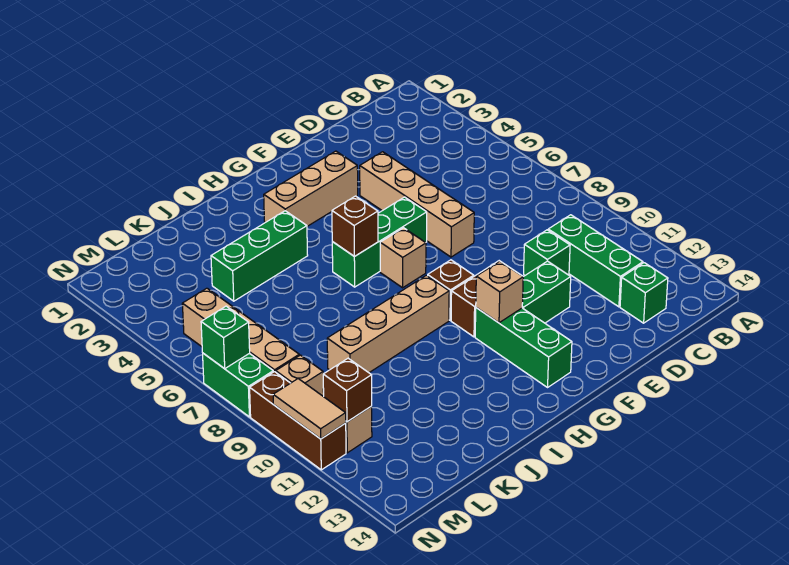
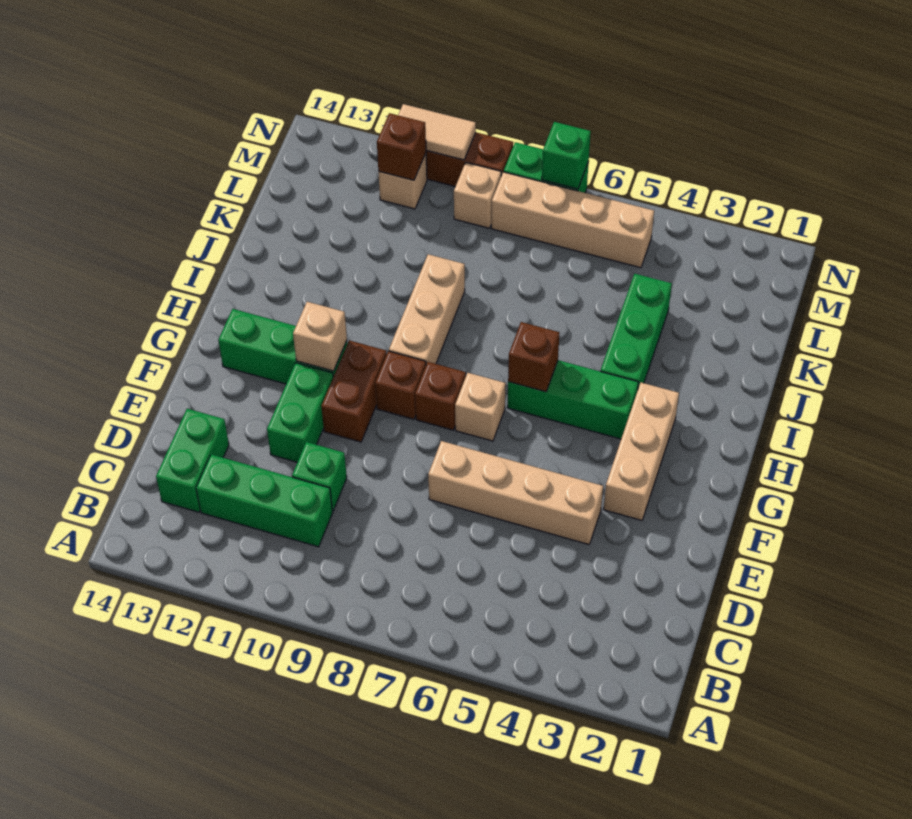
green brick C13 level 1 -> green brick C13:D13 level 1
green brick F6:H6 level 1 -> green brick H4:H6 level 1
none -> brown brick G8 level 1
tan brick H9:K9 level 1 -> tan brick H9:J9 level 1

